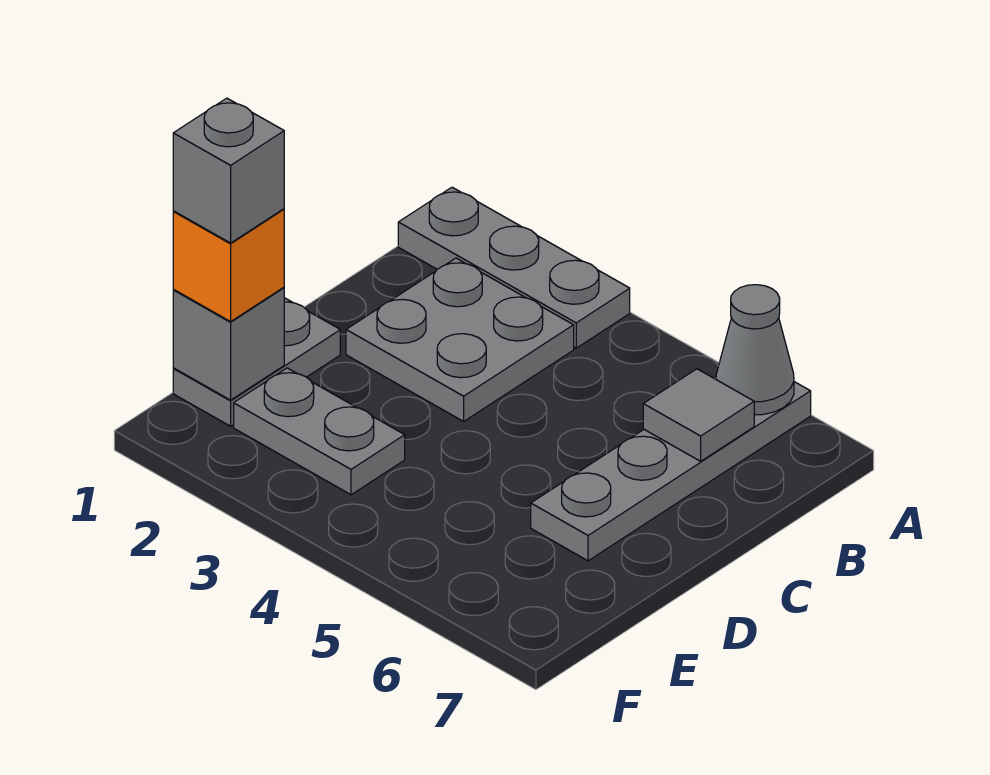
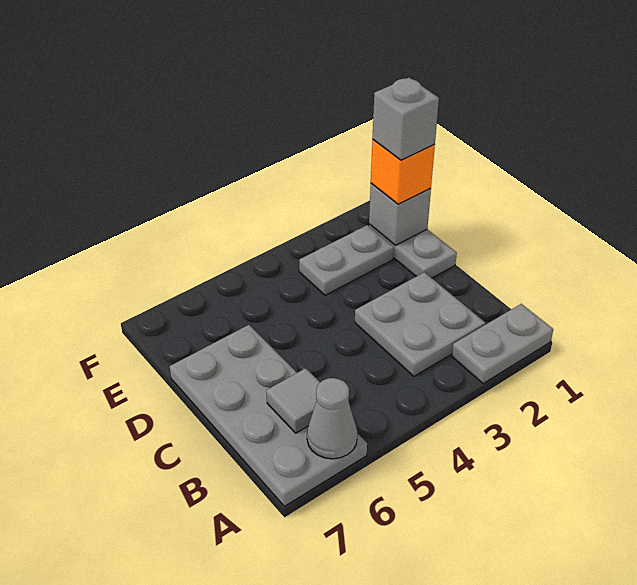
grey plate A1:A3 level 1 -> grey plate A1:A2 level 1
grey plate A6:D6 level 1 -> grey plate A6:D7 level 1

